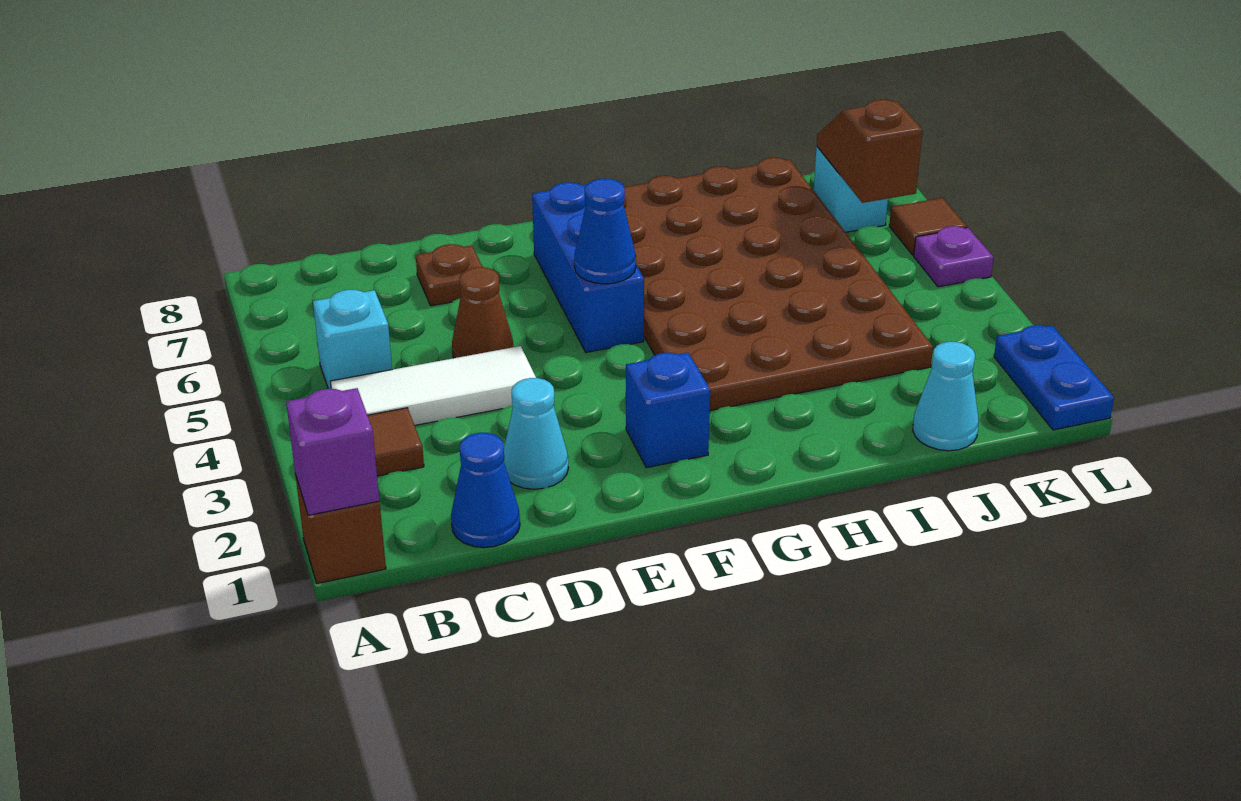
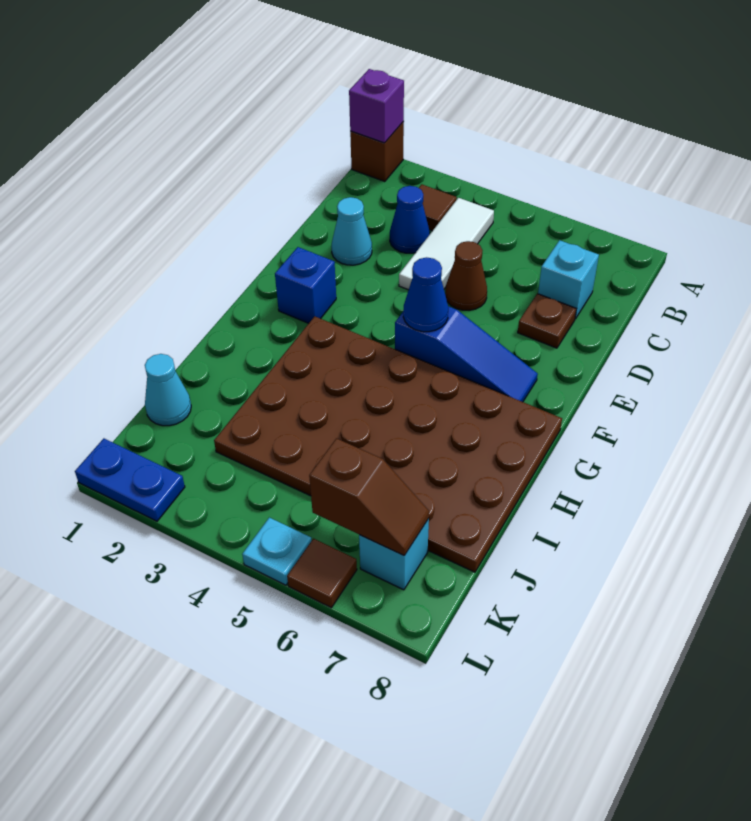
cyan brick B5 level 1 -> cyan brick C7 level 1
blue cone C1 level 1 -> blue cone C3 level 1
blue brick F5:F7 level 1 -> blue slope F5:F7 level 1 top 5
purple plate L5 level 1 -> cyan plate L5 level 1

